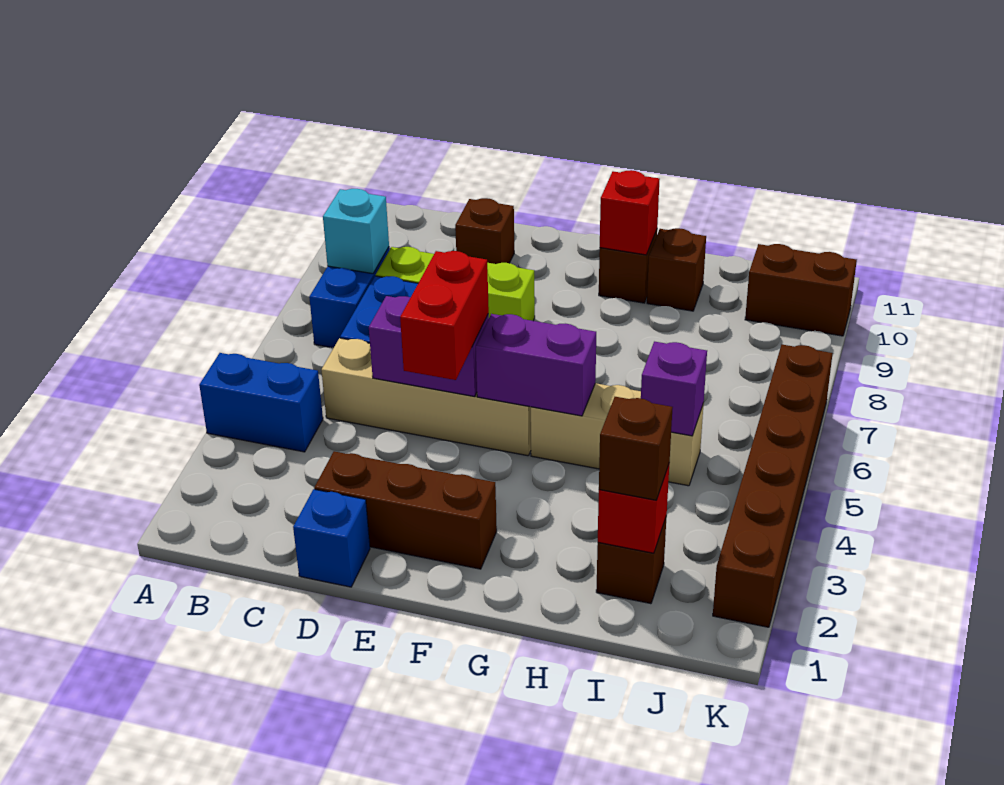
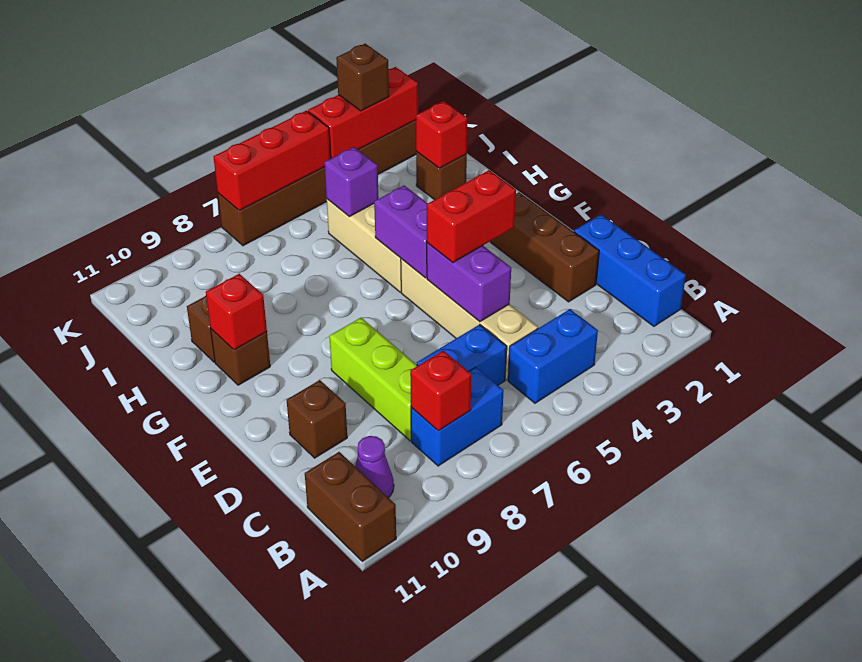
blue brick A4:B4 level 1 -> blue brick B4:B5 level 1
cyan brick B8 level 2 -> red brick B8 level 2
none -> purple cone B10 level 1
blue brick D1 level 1 -> blue brick B1:D1 level 1
brown brick I2 level 3 -> brown brick K3 level 3
brown brick J10:K10 level 1 -> brown brick A11:B11 level 1
none -> red brick K2:K4 level 2
none -> red brick K5:K7 level 2

